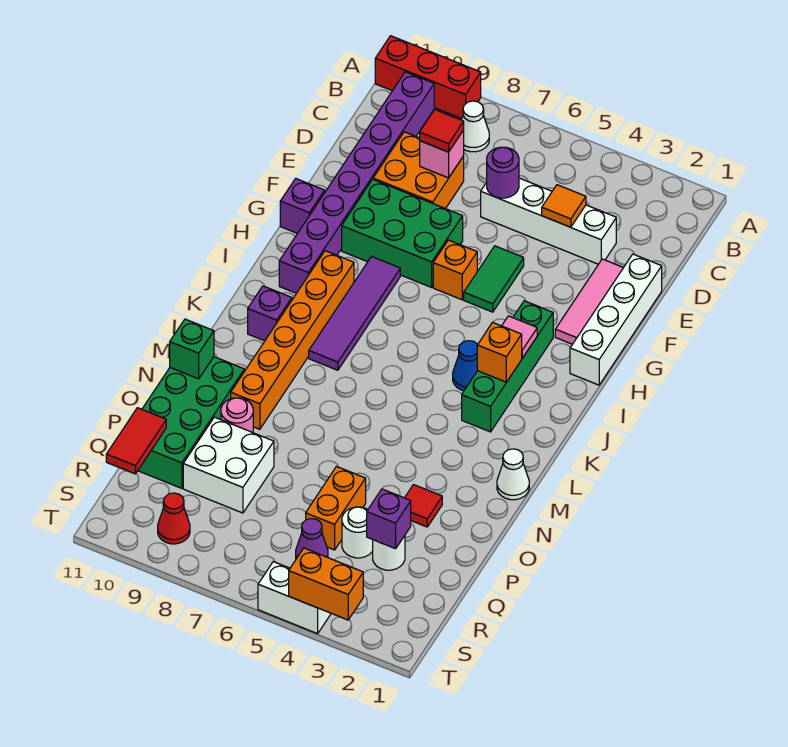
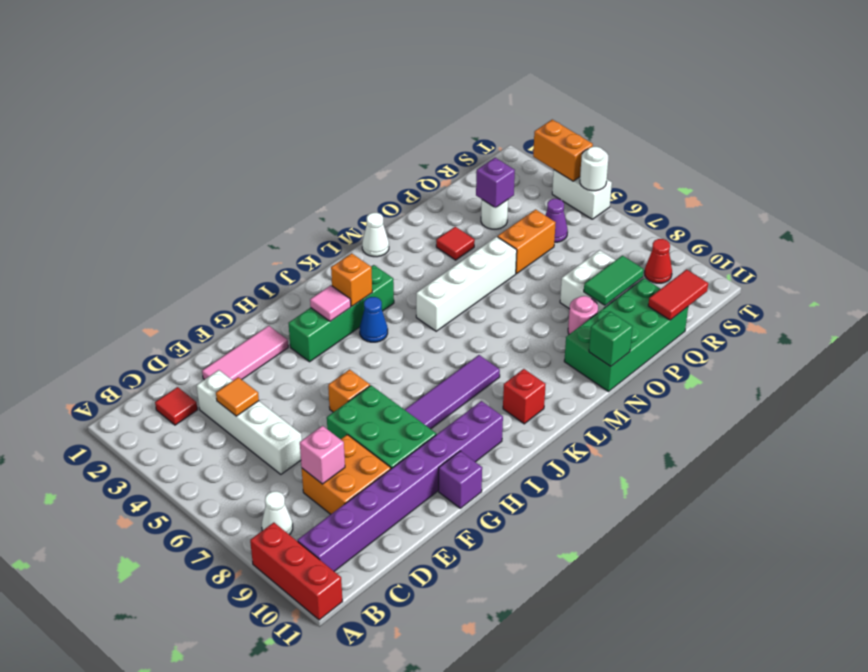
purple round brick D6 level 2 -> none
red tile D8 level 3 -> red tile C2 level 1
white brick E1:H1 level 1 -> white brick L5:O5 level 1
green tile F5:G5 level 1 -> green tile P9:Q9 level 2
orange brick I9:N9 level 1 -> none
purple brick K10 level 1 -> red brick K10 level 1
white round brick Q4 level 1 -> white round brick T5 level 2

